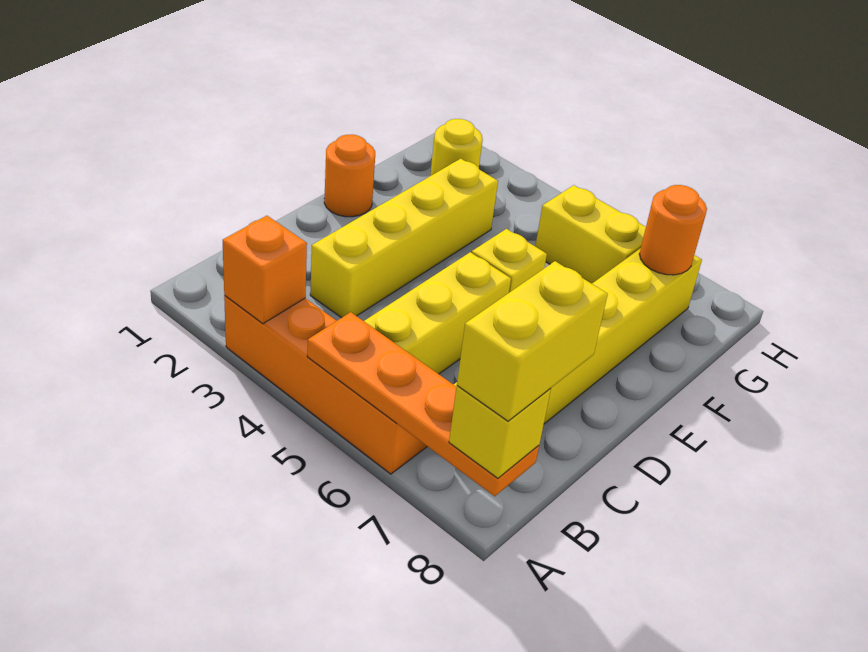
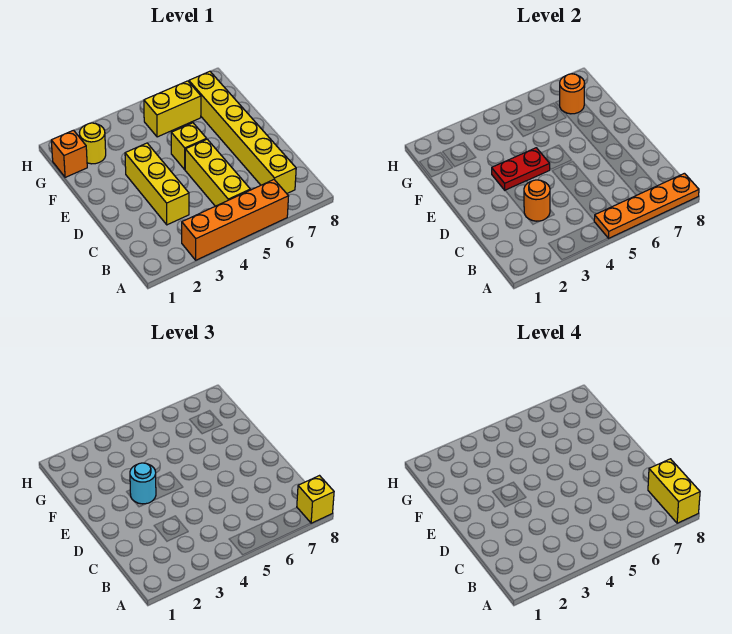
orange brick A3 level 2 -> orange brick G1 level 1
yellow brick C3:F3 level 1 -> yellow brick C3:E3 level 1
orange round brick E1 level 1 -> orange round brick C3 level 2
none -> red plate E3:E4 level 2
none -> cyan round brick E3 level 3

